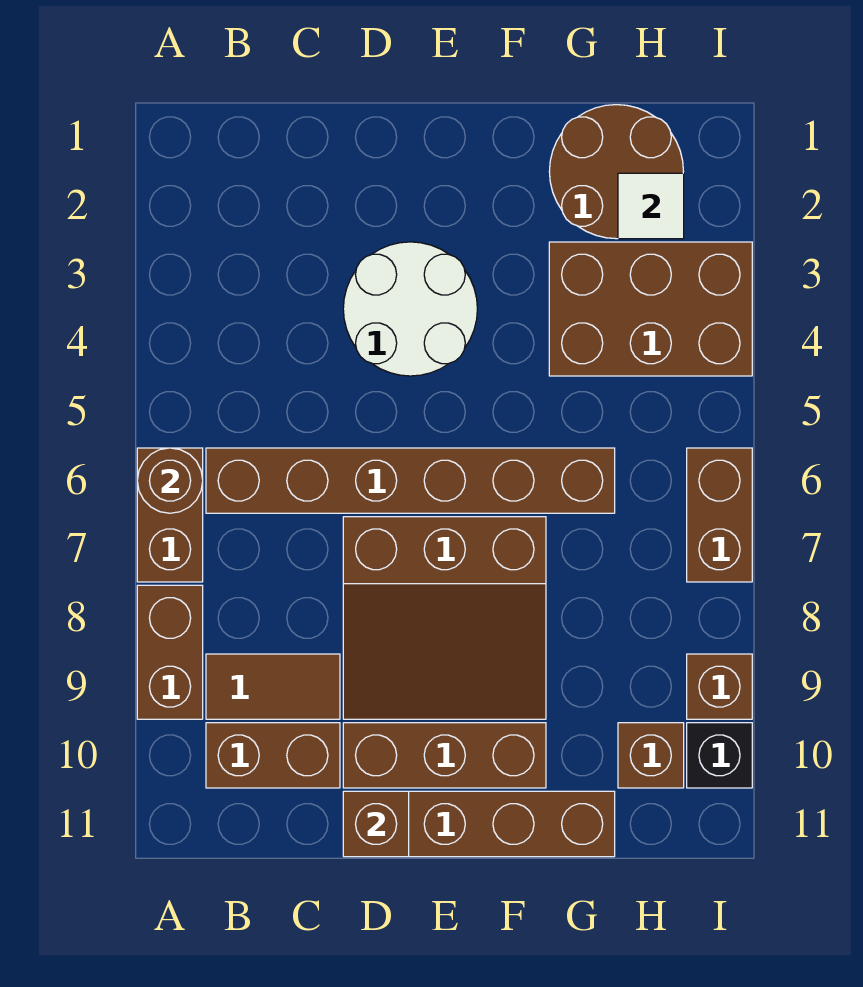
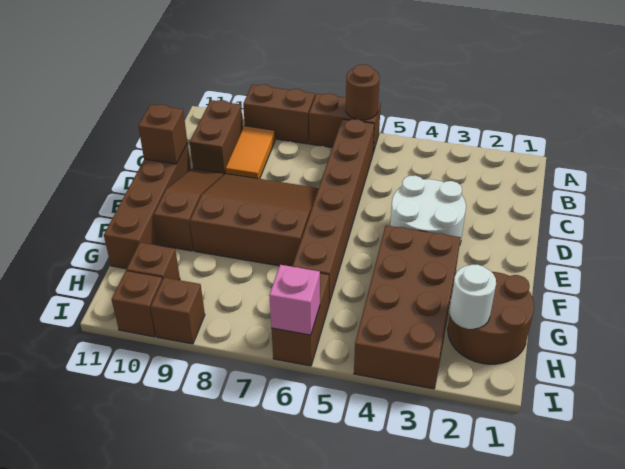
brown tile B9:C9 level 1 -> orange tile B9:C9 level 1
brown slope D7:F9 level 1 top 7 -> brown slope D7:F9 level 1 top F
brown brick D10:F10 level 1 -> brown slope D10:F10 level 1 top F
brown brick G3:I4 level 1 -> brown brick F3:I4 level 1
white tile H2 level 2 -> white round brick H2 level 2
brown brick I6:I7 level 1 -> brown brick H6:I6 level 1
none -> pink brick I6 level 2
black brick I10 level 1 -> brown brick I10 level 1

